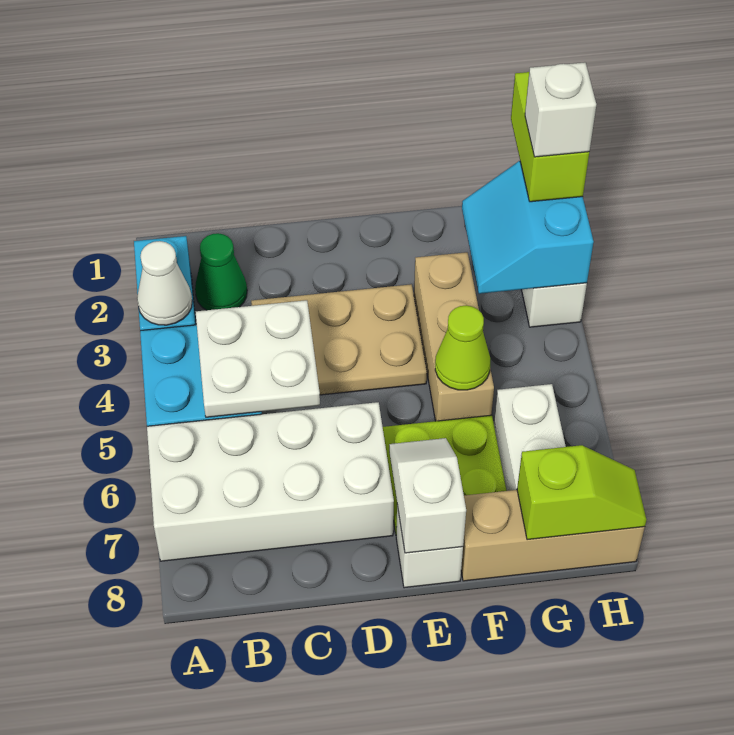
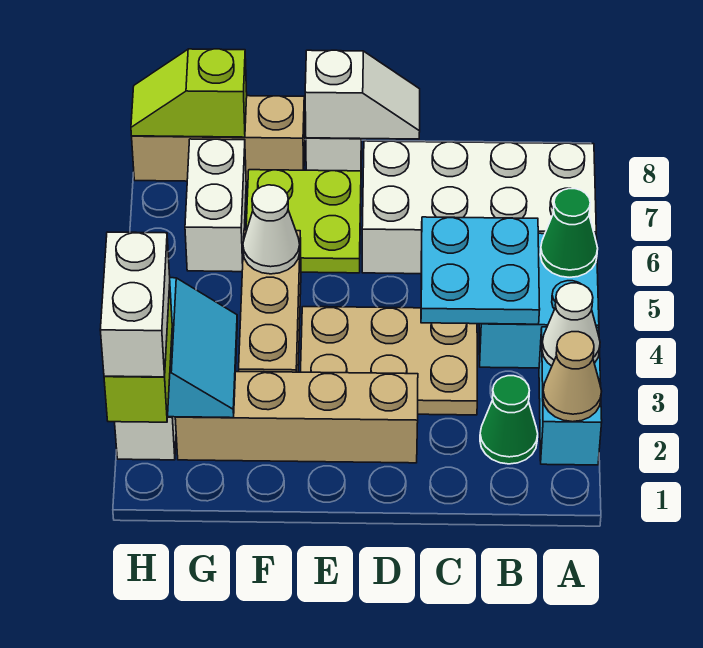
none -> tan cone A2 level 2
none -> green cone A5 level 2
white plate B4:C5 level 2 -> cyan plate B4:C5 level 2
none -> tan brick D2:G2 level 1
white slope E7:E8 level 2 top 8 -> white slope D8:E8 level 2 top E
lime cone F5 level 2 -> white cone F5 level 2
white brick H2 level 4 -> white brick H1:H2 level 4

